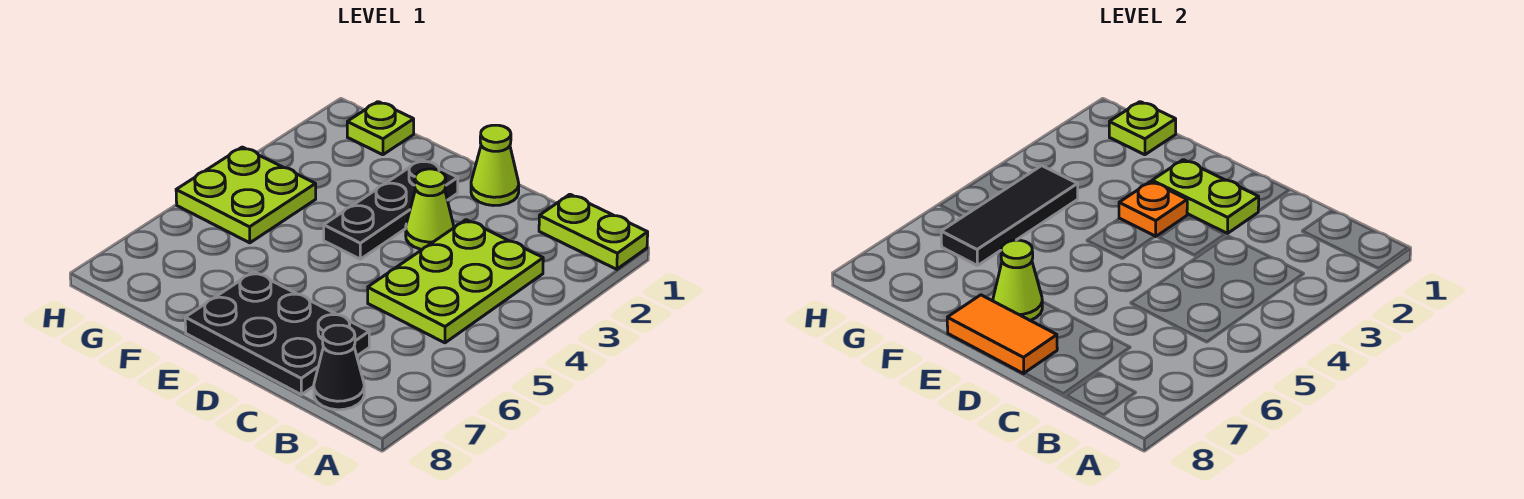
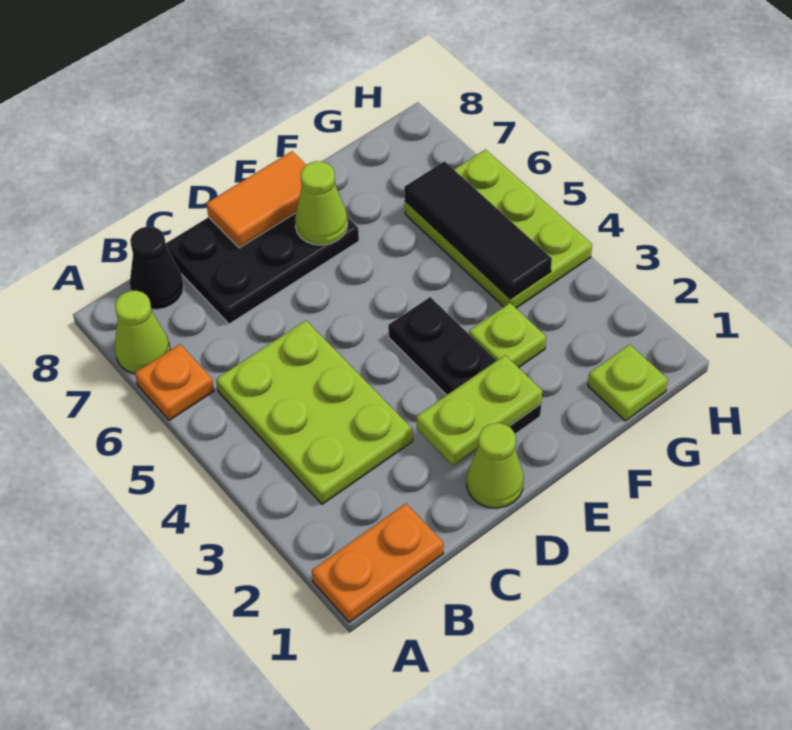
lime plate A1:B1 level 1 -> orange plate A1:B1 level 1
lime cone D3 level 1 -> lime cone A7 level 1
orange plate E3 level 2 -> orange plate A6 level 1
lime plate G1 level 2 -> lime plate F3 level 1
lime plate G4:H5 level 1 -> lime plate G4:H6 level 1

